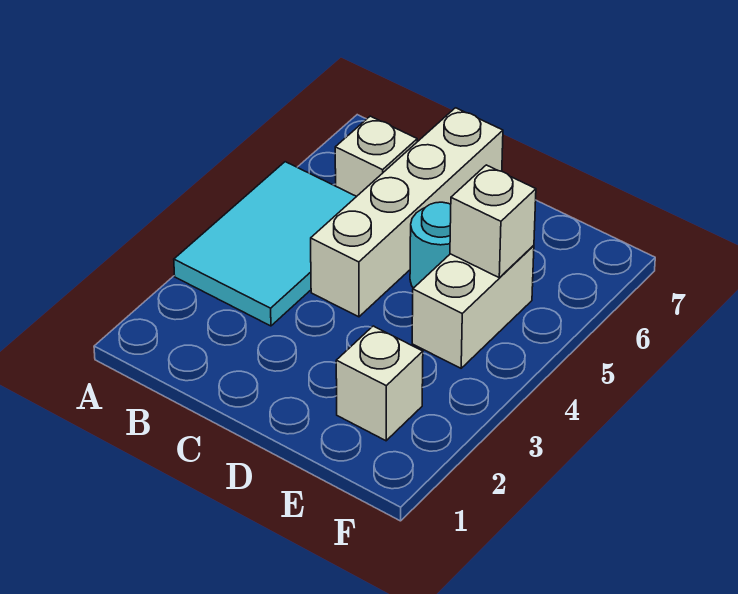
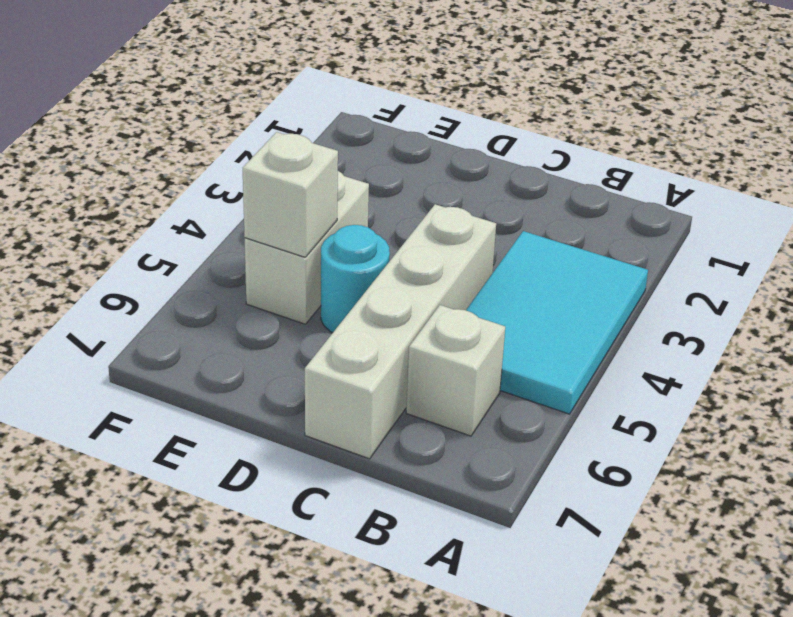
white brick E2 level 1 -> none

